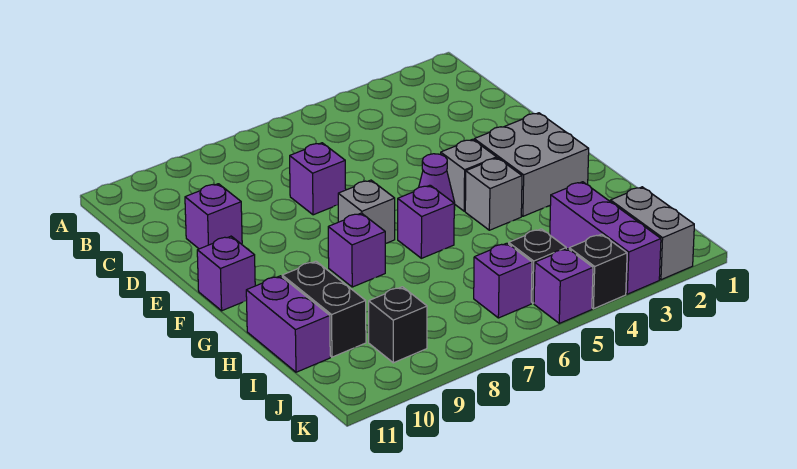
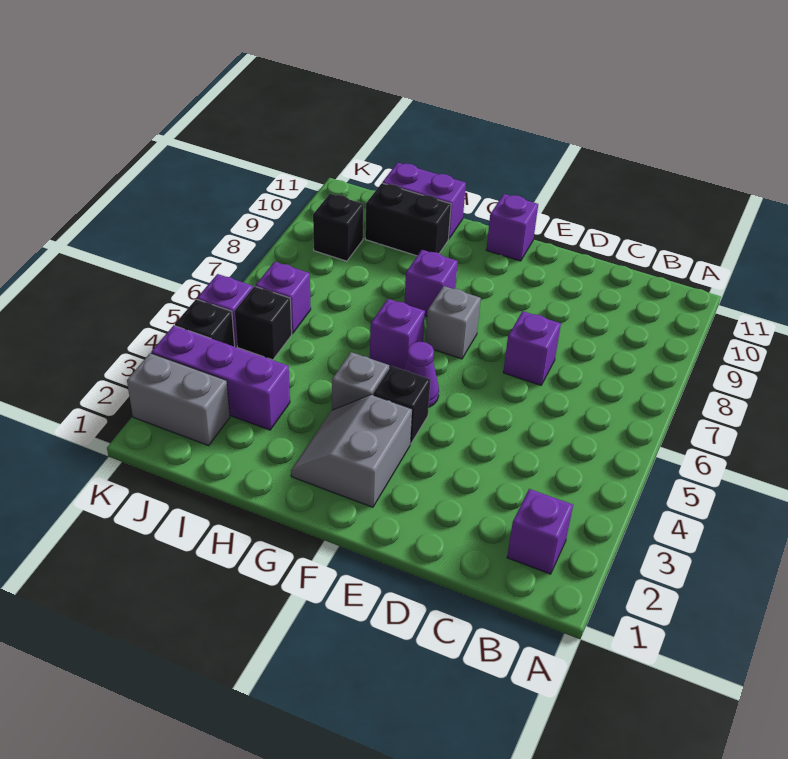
purple brick D10 level 1 -> purple brick B2 level 1
grey brick F2:G3 level 1 -> grey slope F2:G3 level 1 top F
grey brick F4 level 1 -> black brick F4 level 1

